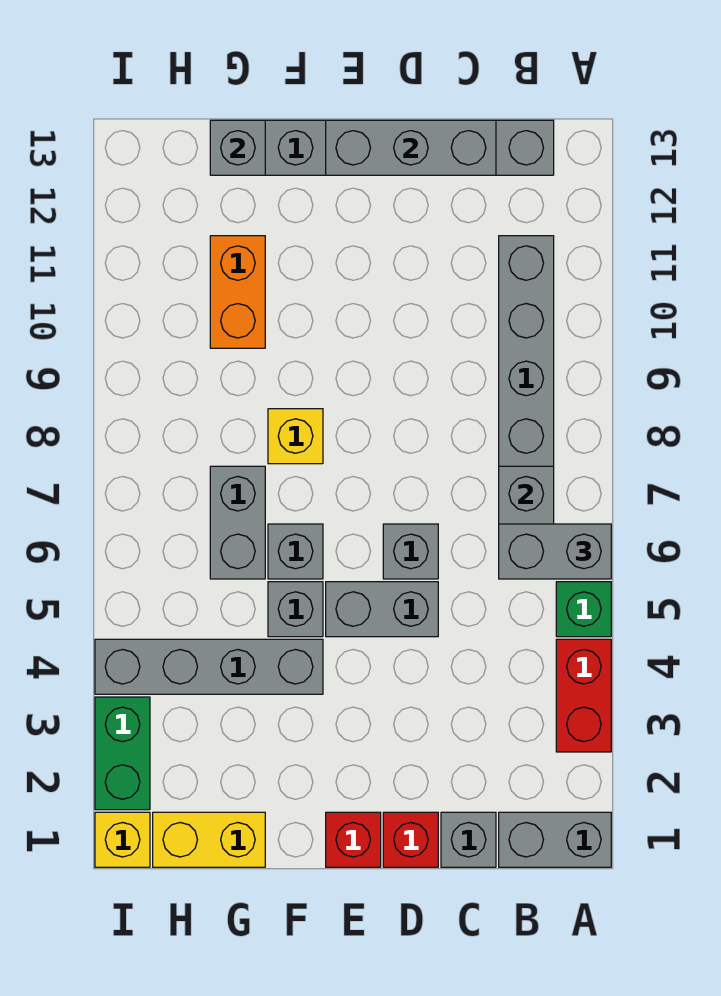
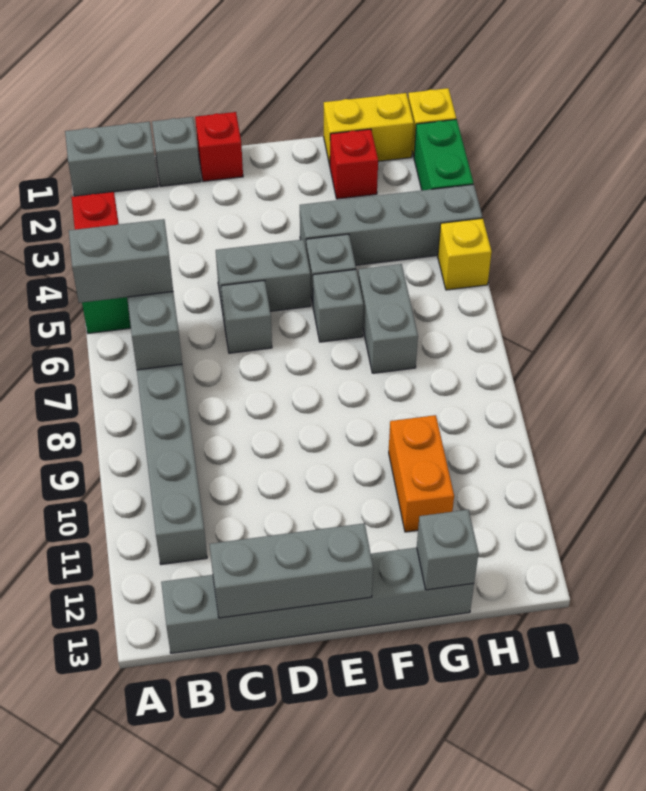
red brick E1 level 1 -> red brick G2 level 1
yellow brick F8 level 1 -> yellow brick I5 level 1

